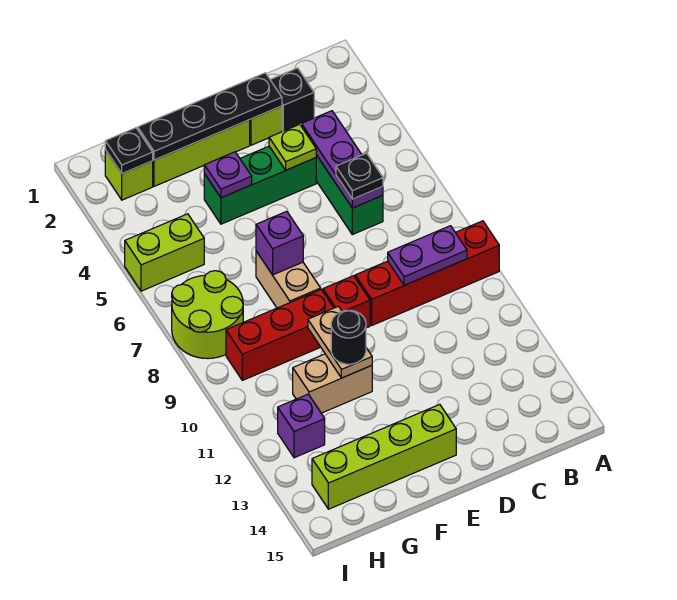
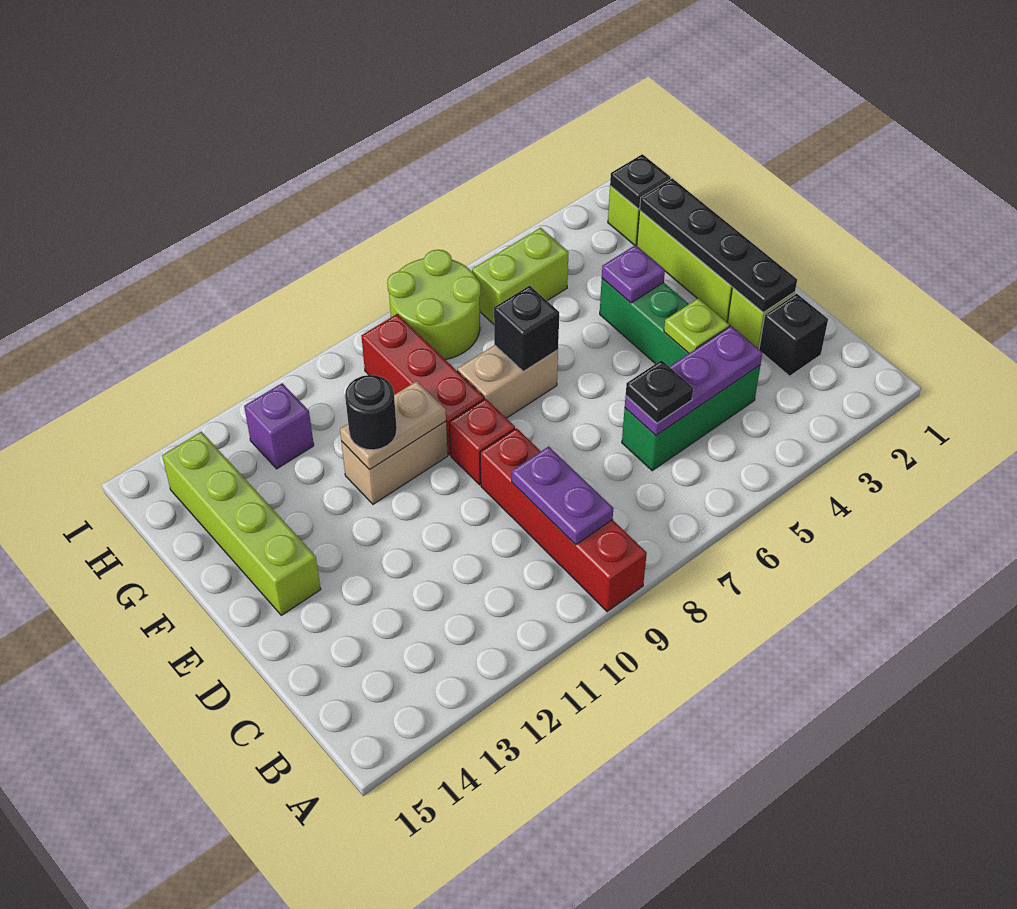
purple brick F7 level 2 -> black brick F7 level 2
tan brick F11:G11 level 1 -> tan brick F10:F11 level 1
lime brick H5:I5 level 1 -> lime brick H5:H6 level 1

